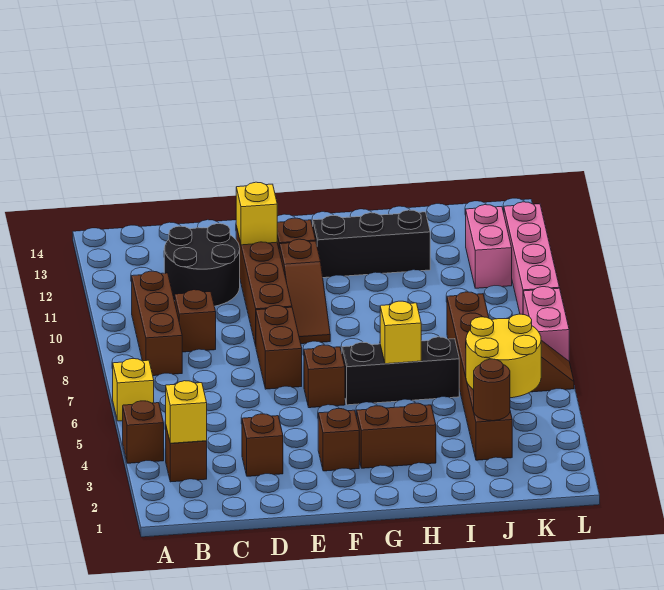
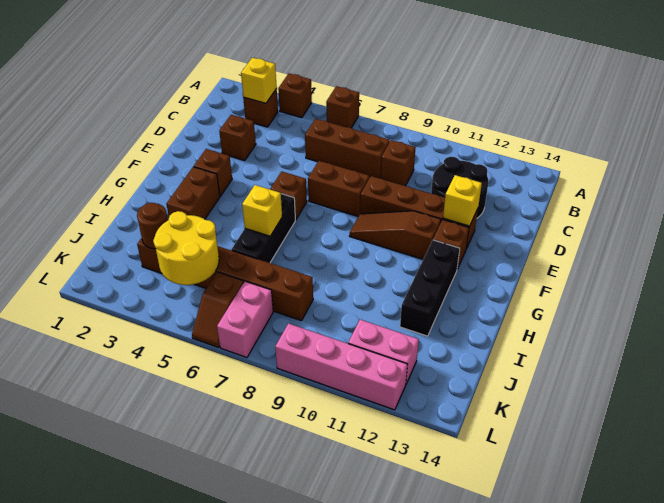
yellow brick A6 level 1 -> brown brick A6 level 1
brown brick B8:B10 level 1 -> brown brick C6:C8 level 1
pink brick L7:L8 level 1 -> pink brick K7:L7 level 1

